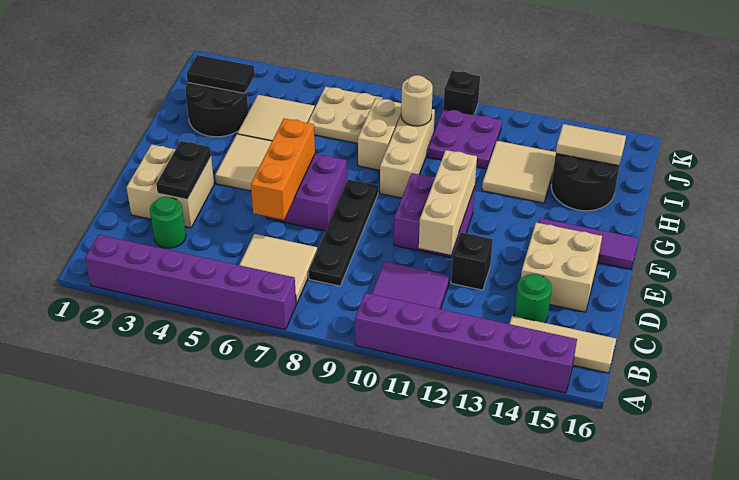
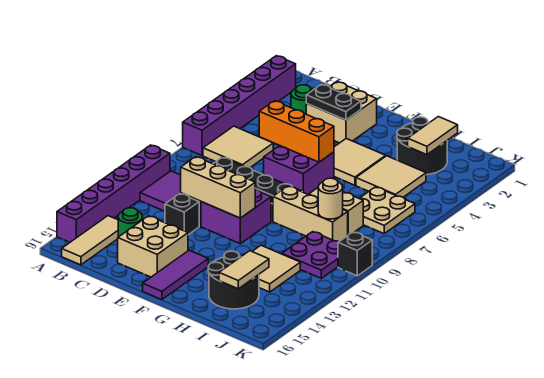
black tile I2:I3 level 2 -> tan tile I2:I3 level 2

